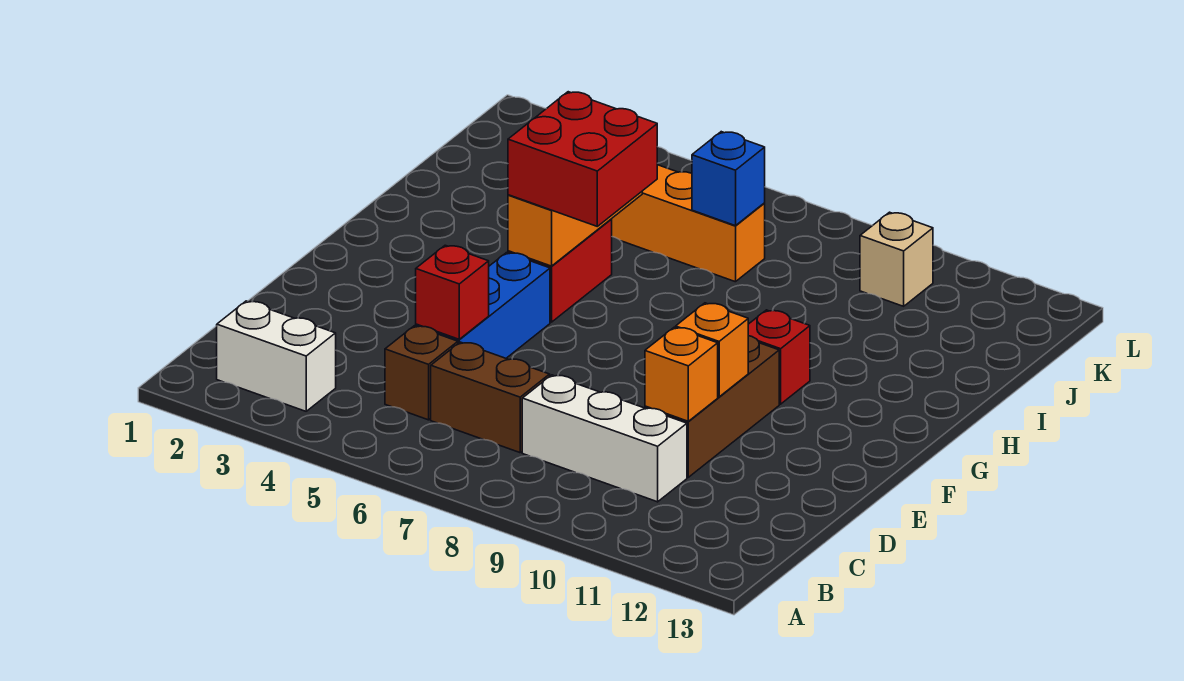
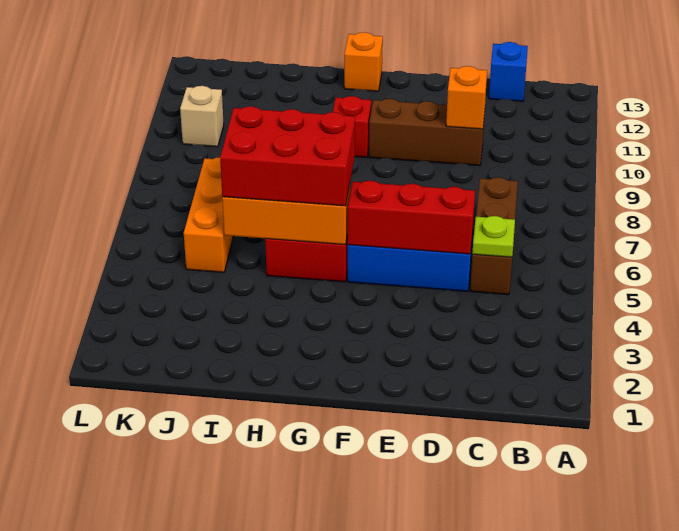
white brick B2:B3 level 1 -> none
none -> lime plate C5 level 2
white brick C8:C10 level 1 -> none
red brick D5 level 2 -> red brick D5:F5 level 2
orange brick E10 level 2 -> orange brick G13 level 1
red brick G5:H6 level 3 -> red brick G5:I6 level 3
blue brick J7 level 2 -> blue brick C13 level 1

